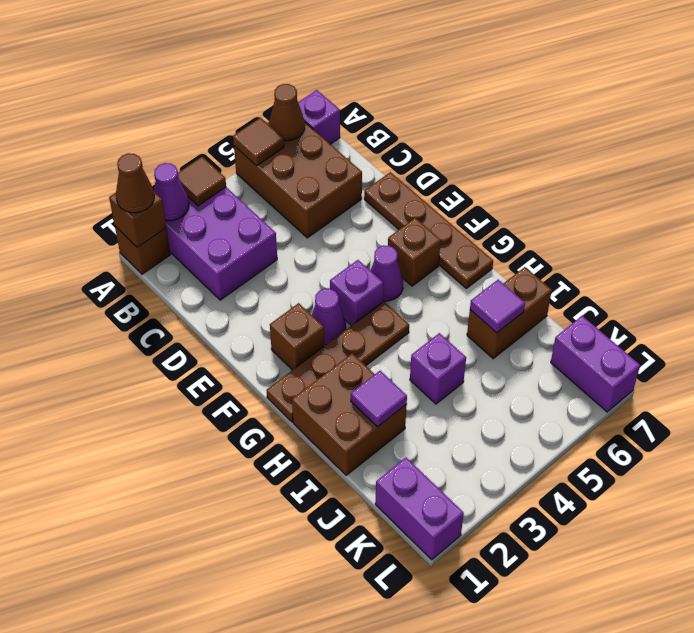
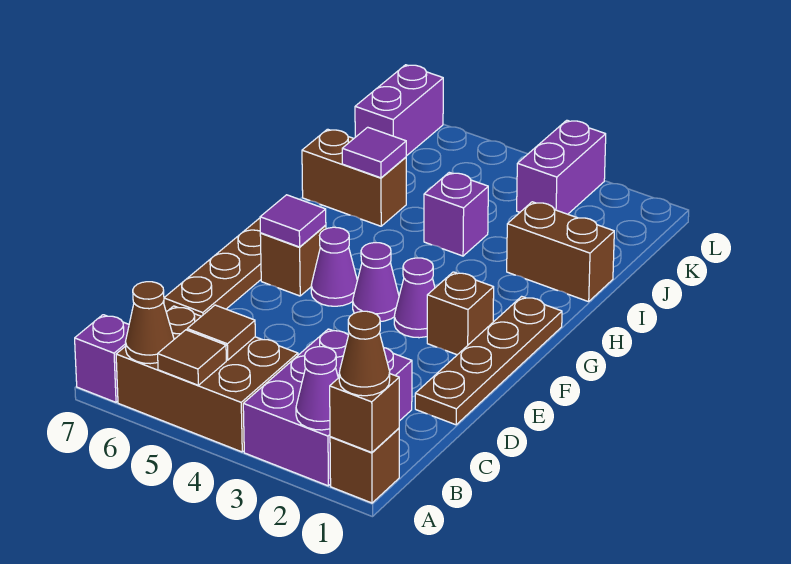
brown tile A3 level 2 -> brown tile B5 level 2
brown brick A5:C6 level 1 -> brown brick A4:B6 level 1
purple brick F4 level 1 -> purple cone F4 level 1
brown plate G1:G4 level 1 -> brown plate D1:G1 level 1
brown brick H1:I2 level 1 -> brown brick I1:I2 level 1
purple tile I2 level 2 -> purple tile F6 level 2
purple brick K1:L1 level 1 -> purple brick K3:L3 level 1

